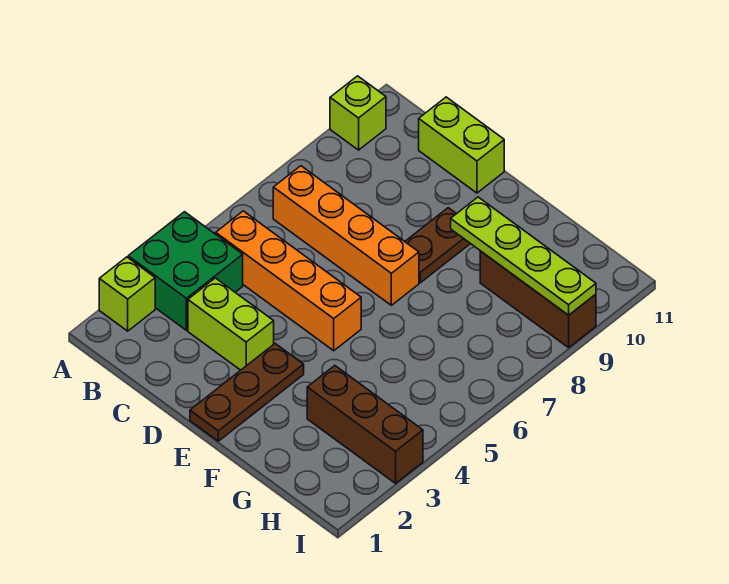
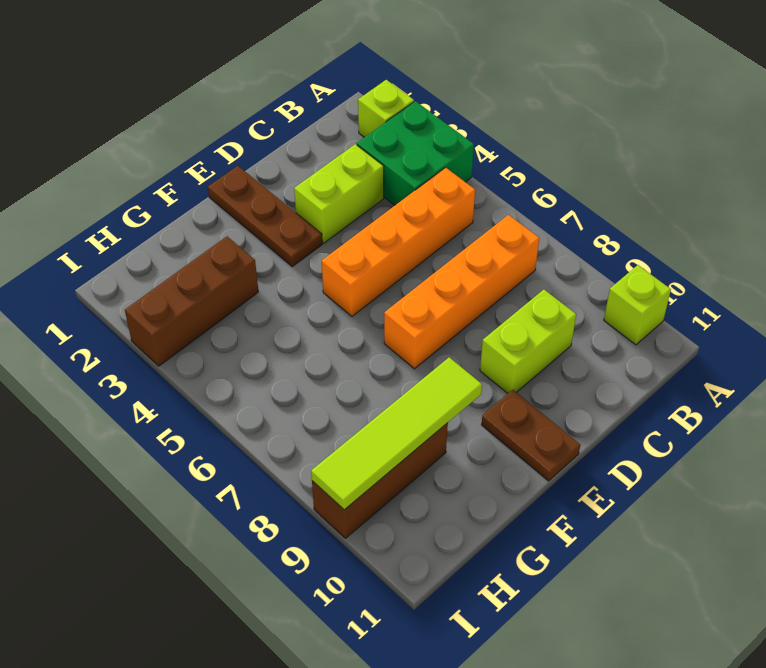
lime brick C11:D11 level 1 -> lime brick C9:D9 level 1
brown plate E8:E9 level 1 -> brown plate E10:E11 level 1
lime plate F9:I9 level 2 -> lime tile F9:I9 level 2

